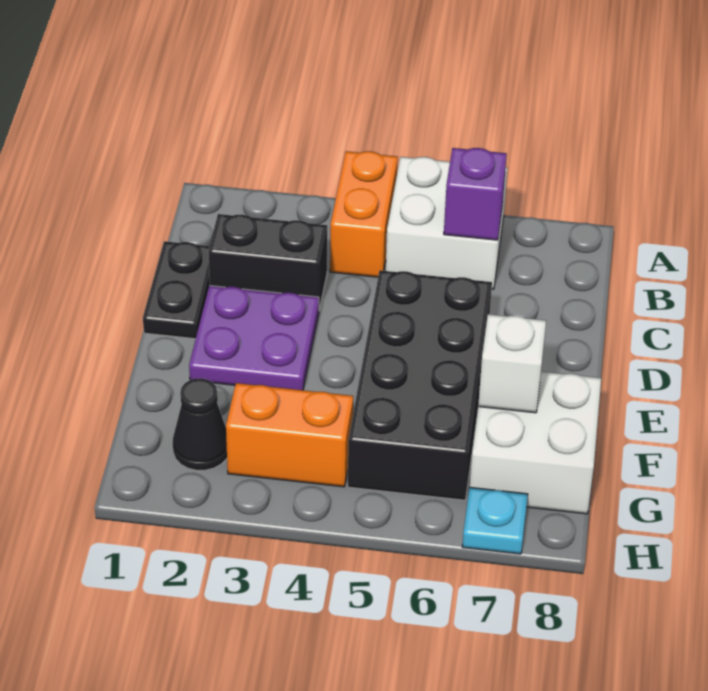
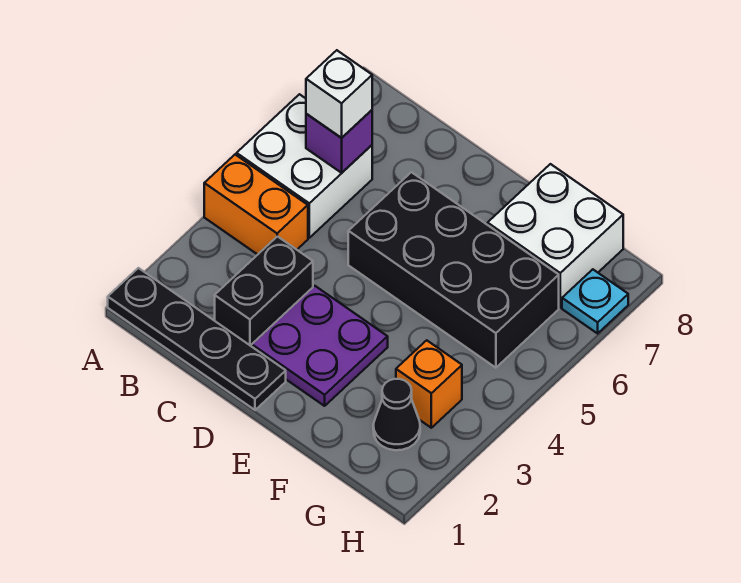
black plate C1:D1 level 1 -> black plate A1:D1 level 1
white brick F7 level 2 -> white brick B6 level 3
orange brick G3:G4 level 1 -> orange brick G3 level 1

